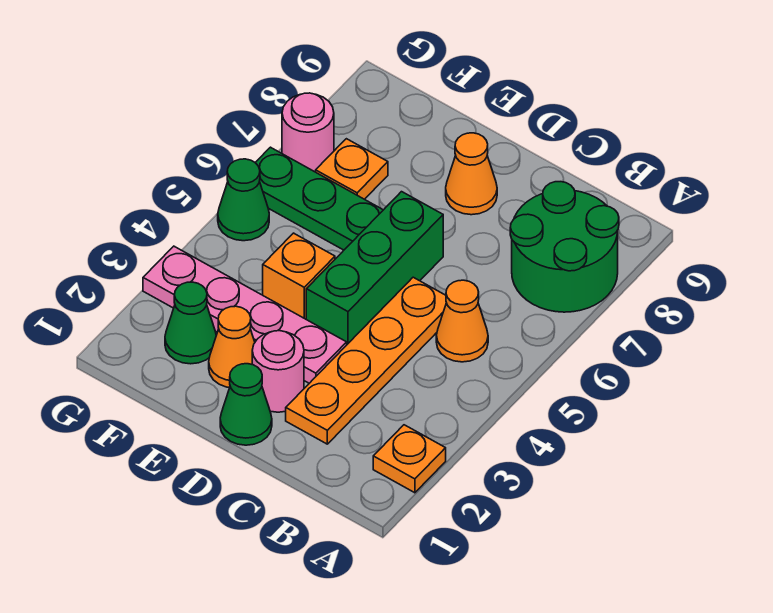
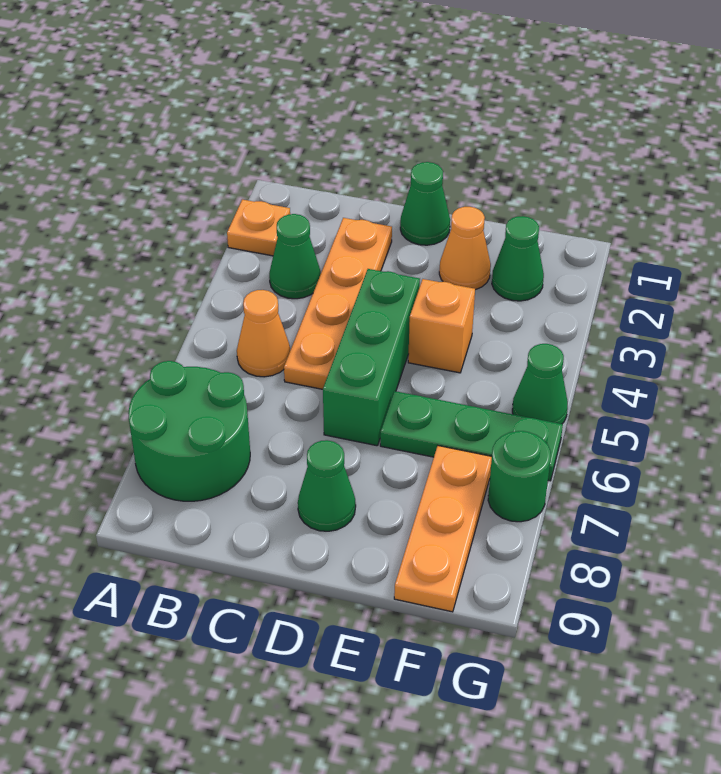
none -> green cone B3 level 1
pink round brick D2 level 1 -> none
pink plate D3:G3 level 1 -> none
orange cone D8 level 1 -> green cone D8 level 1
orange plate F7 level 1 -> orange plate F7:F9 level 1
pink round brick G7 level 1 -> green round brick G7 level 1

